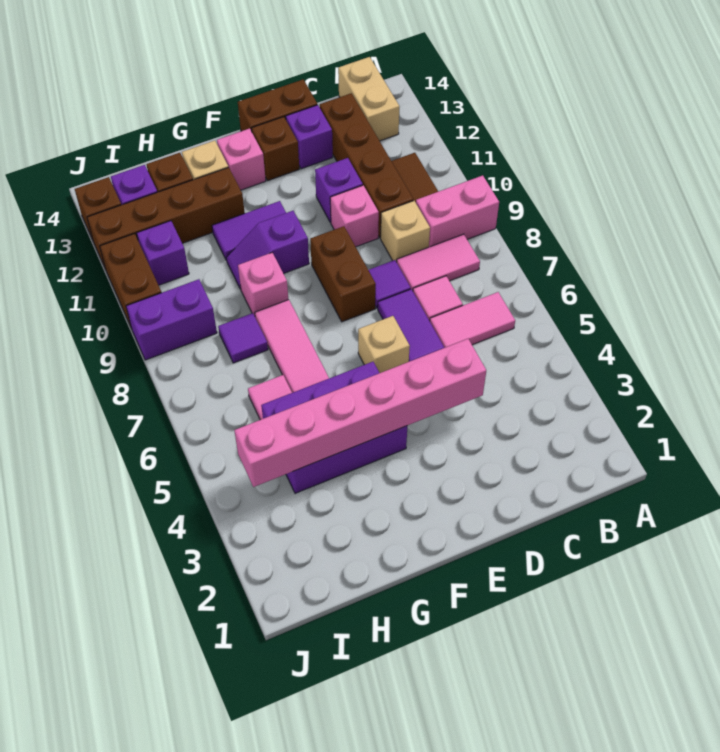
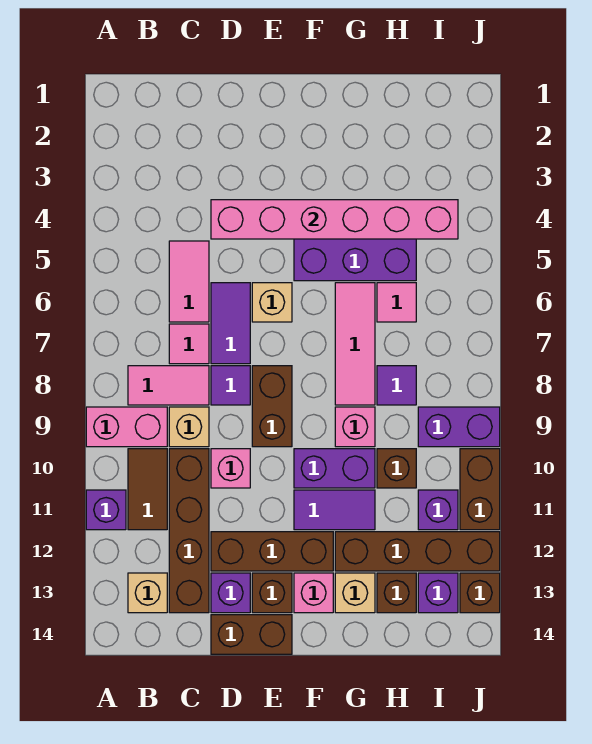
pink tile B6:C6 level 1 -> pink tile C5:C6 level 1
tan brick B13:B14 level 1 -> tan brick B13 level 1
purple brick D11 level 1 -> purple brick A11 level 1
none -> brown brick D12:F12 level 1
purple slope F10:G10 level 1 top F -> purple brick F10:G10 level 1
none -> brown brick H10 level 1

